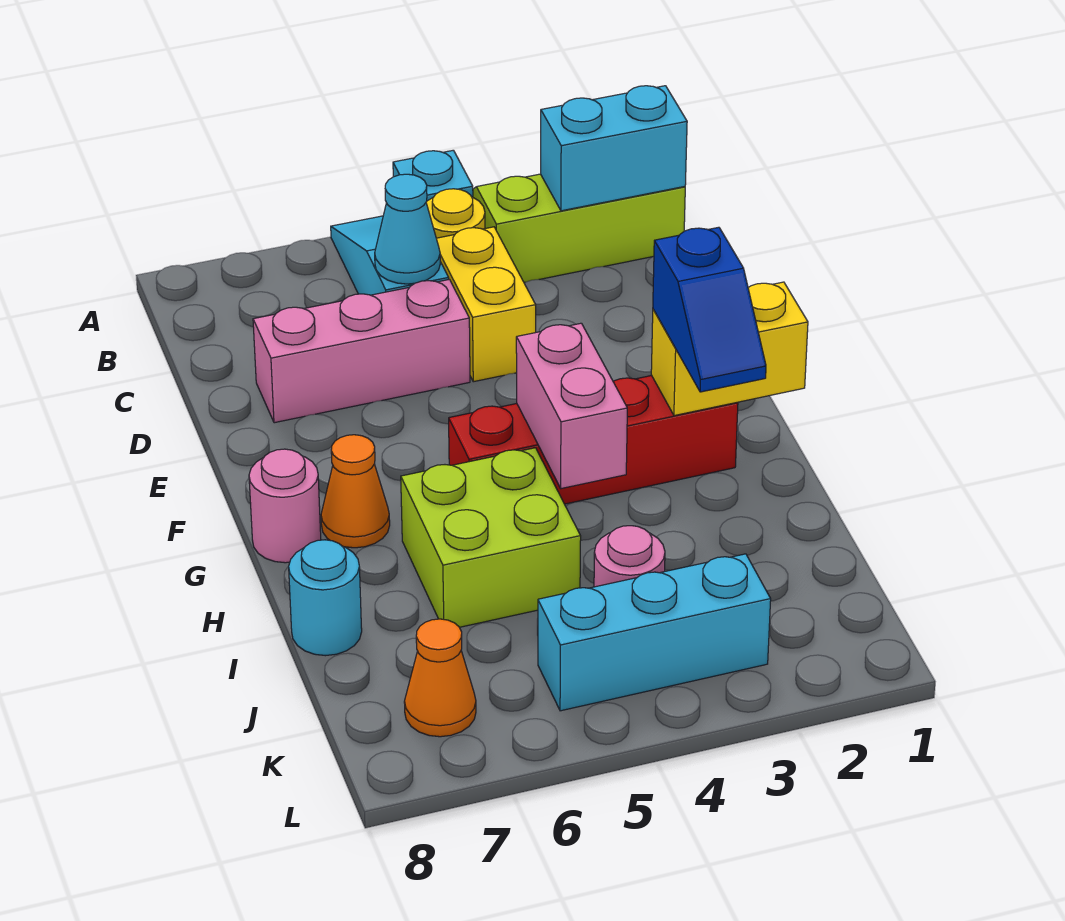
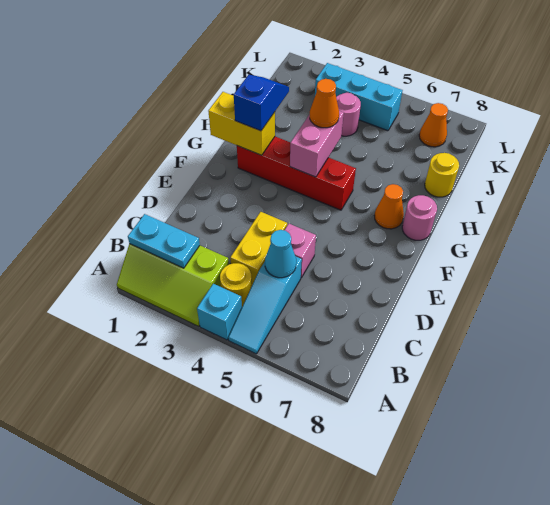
cyan brick B1:B2 level 2 -> cyan plate B1:B2 level 2
pink brick D5:D7 level 1 -> pink brick D5 level 1
none -> orange cone H4 level 3
lime brick H5:I6 level 1 -> none
cyan round brick I8 level 1 -> yellow round brick I8 level 1

